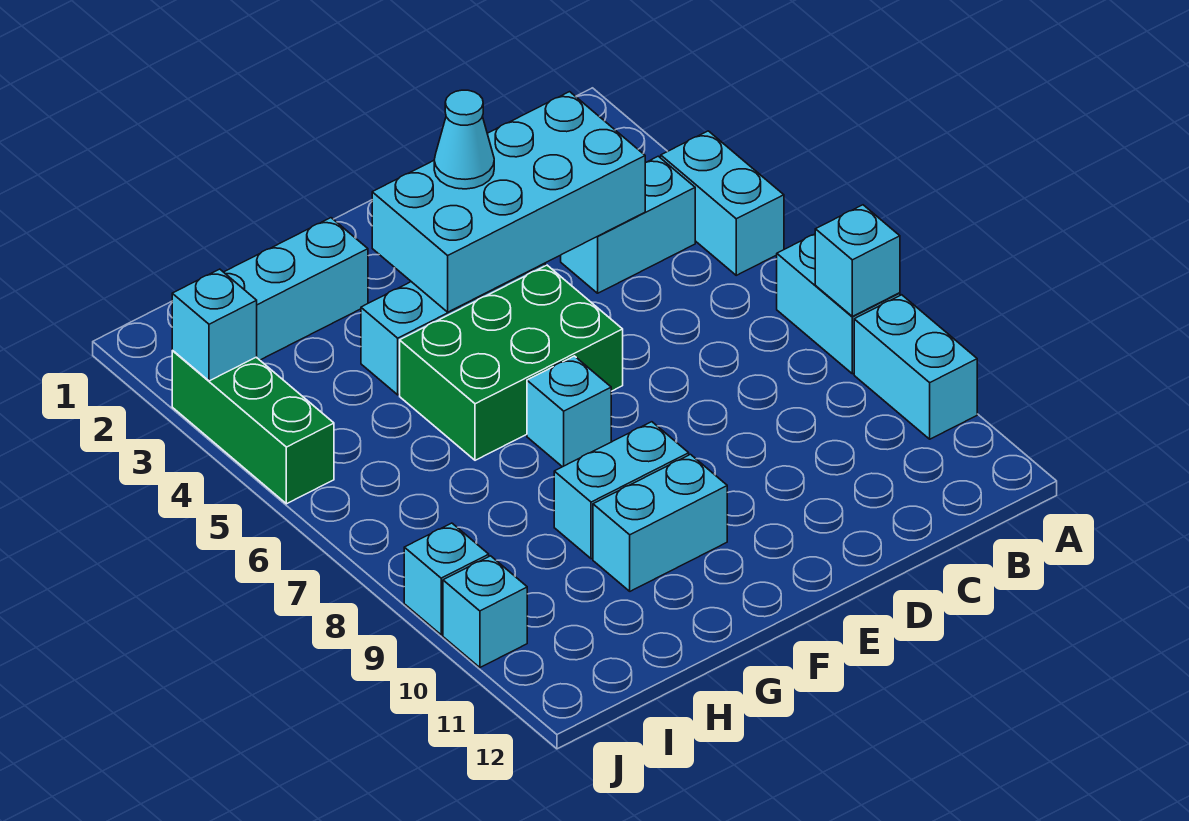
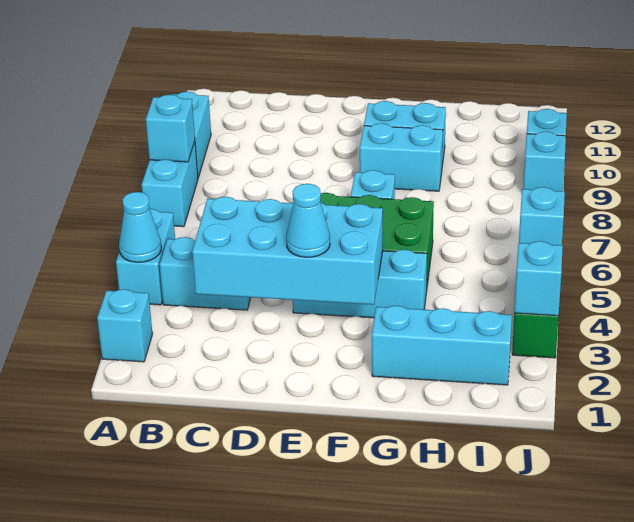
none -> cyan brick A2 level 1
none -> cyan cone A4 level 2
none -> cyan brick J5 level 2

